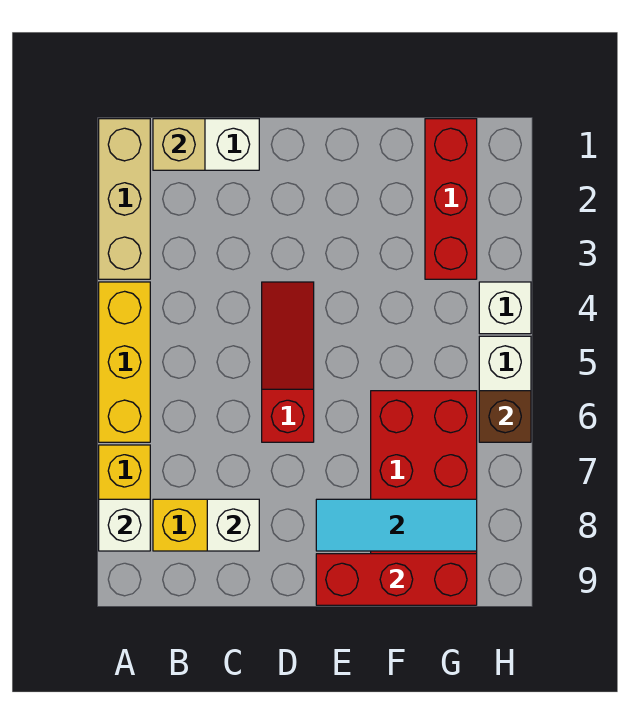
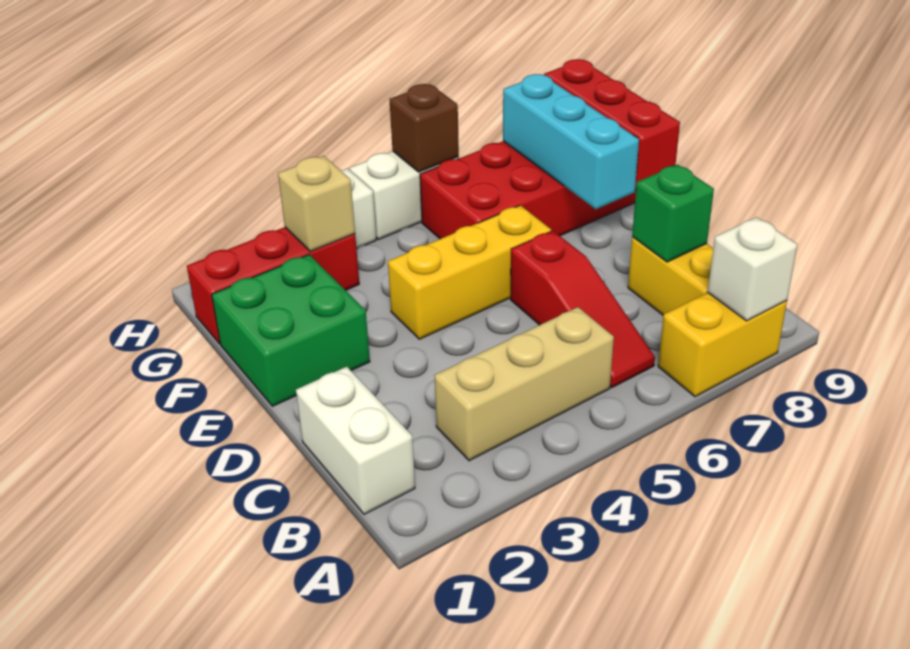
tan brick A1:A3 level 1 -> tan brick B3:B5 level 1
yellow brick A4:A6 level 1 -> yellow brick E4:E6 level 1
tan brick B1 level 2 -> tan brick G3 level 2
white brick C8 level 2 -> green brick C8 level 2
red slope D4:D6 level 1 top 6 -> red slope B6:D6 level 1 top D
none -> green brick E1:F2 level 1
cyan tile E8:G8 level 2 -> cyan brick E8:G8 level 2

